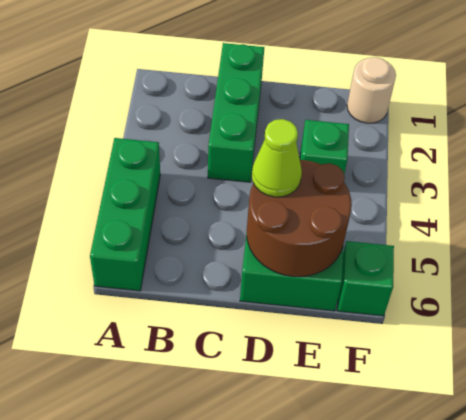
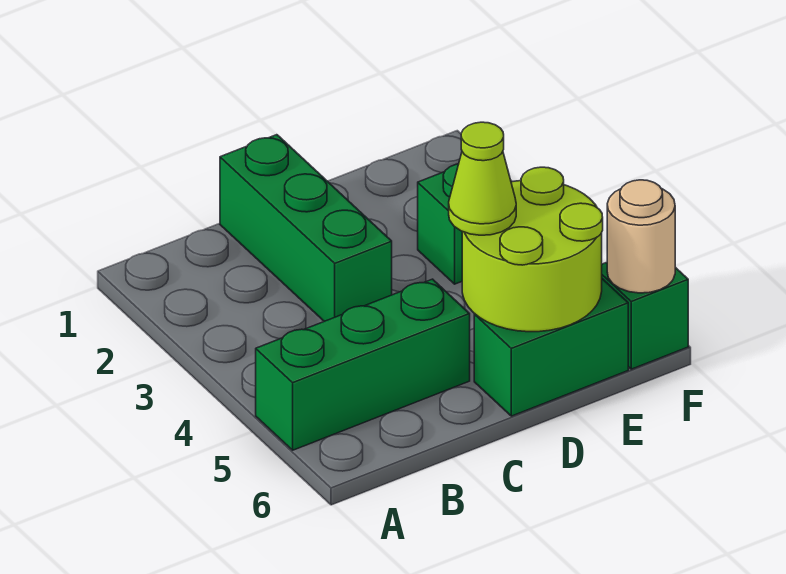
green brick A4:A6 level 1 -> green brick A5:C5 level 1
brown round brick D5:E6 level 2 -> lime round brick D5:E6 level 2
tan round brick F1 level 1 -> tan round brick F6 level 2

